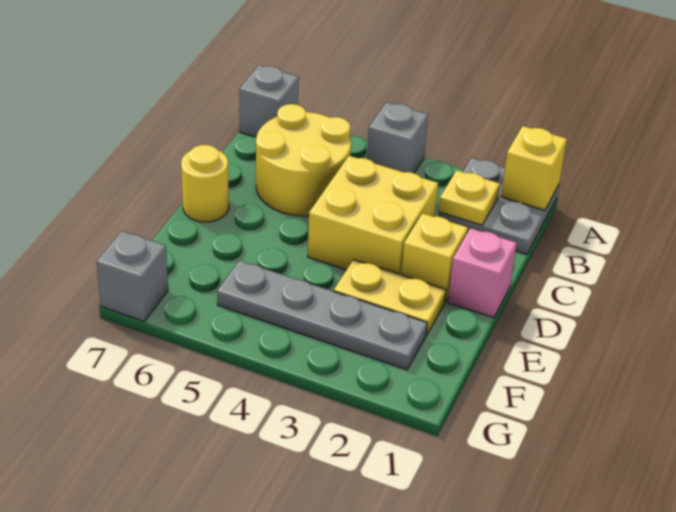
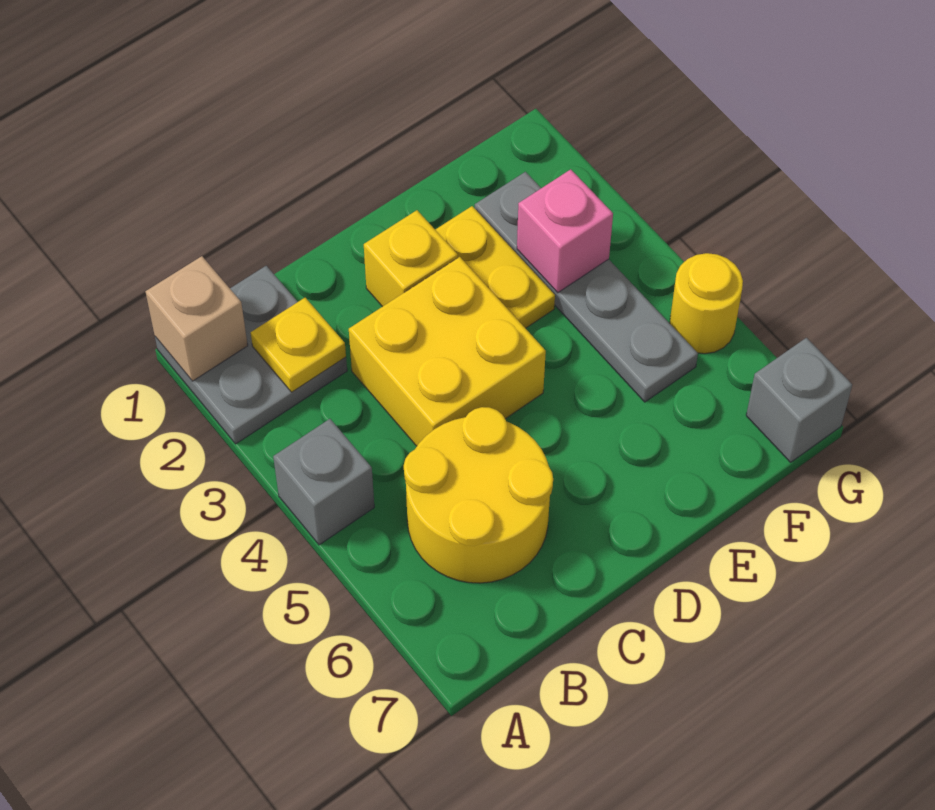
yellow brick A1 level 2 -> tan brick A1 level 2
grey brick A7 level 1 -> none
pink brick D1 level 1 -> pink brick F3 level 2
yellow round brick D7 level 1 -> yellow round brick G5 level 1

